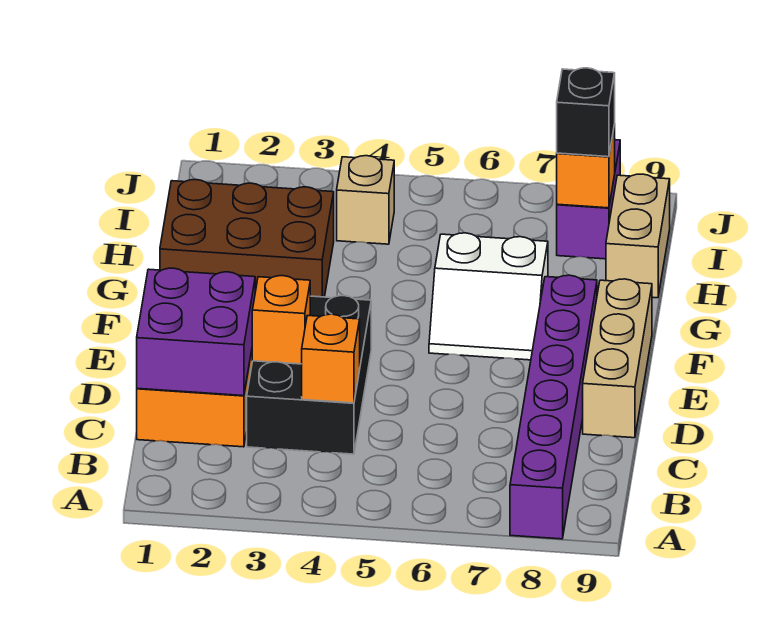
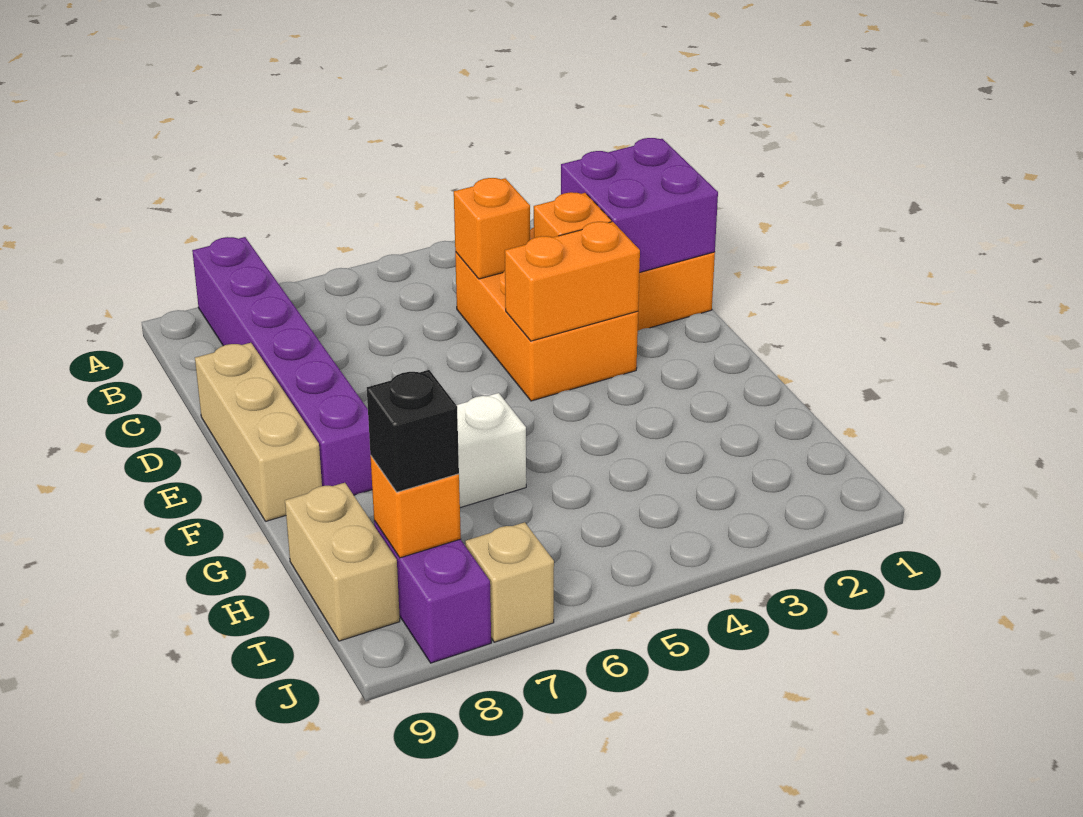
black brick C3:E4 level 1 -> orange brick C3:E4 level 1
none -> orange brick E3:E4 level 2
brown brick G1:H3 level 1 -> none
tan brick I4 level 1 -> tan brick J7 level 1

